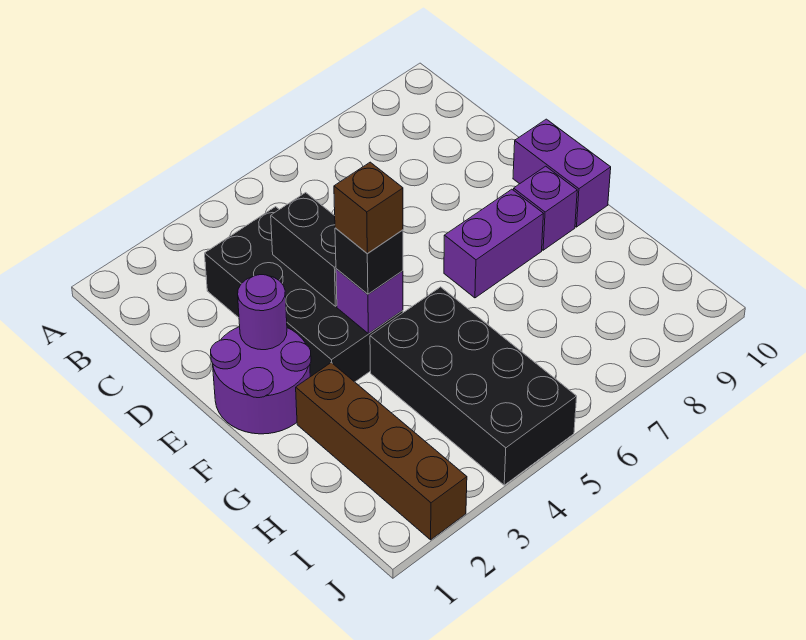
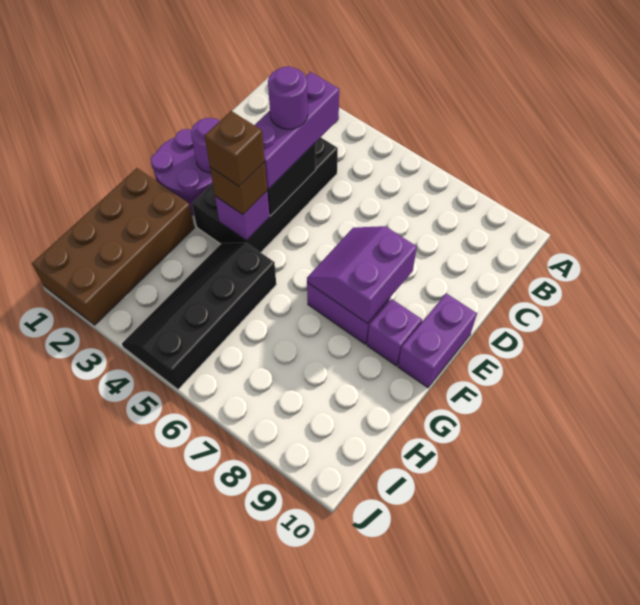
none -> purple brick C4:E4 level 3
none -> purple round brick D4 level 4
none -> purple slope E7:F8 level 2 top 8
black brick F4 level 3 -> brown brick F4 level 3
brown brick G2:J2 level 1 -> brown brick G1:J2 level 1
black brick G4:J5 level 1 -> black slope G4:J5 level 1 top 5

